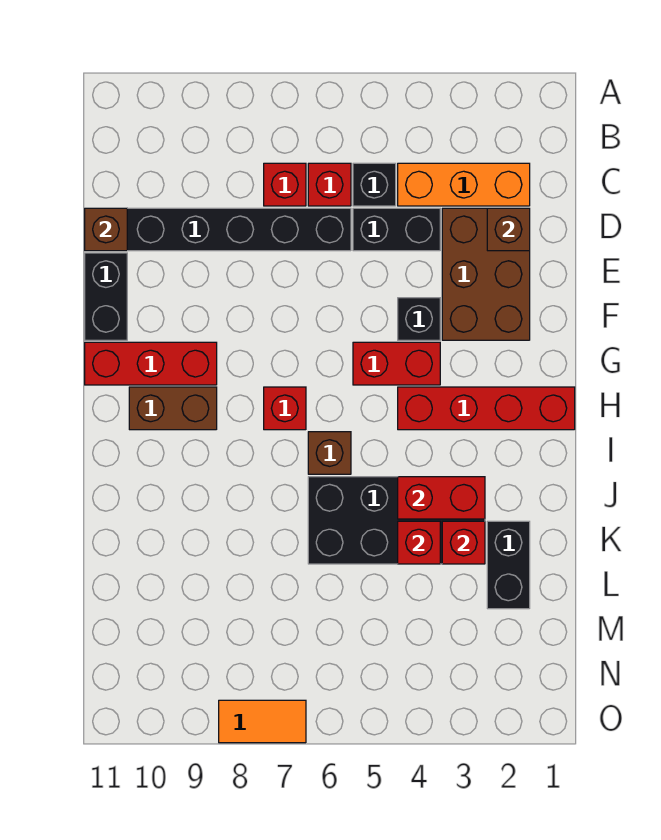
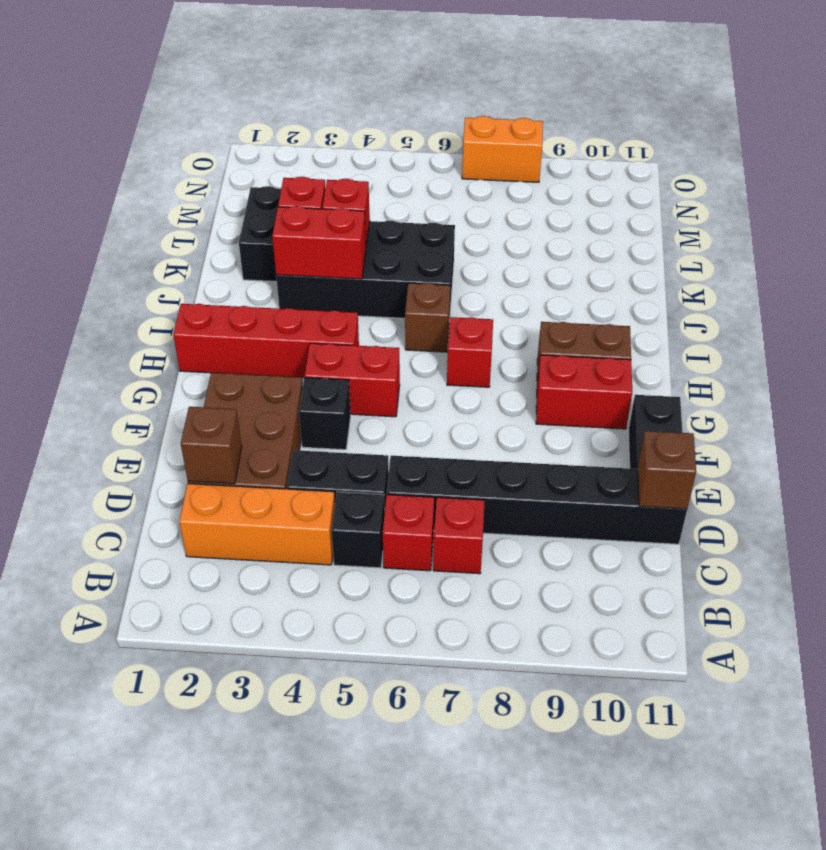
red brick G9:G11 level 1 -> red brick G9:G10 level 1
orange tile O7:O8 level 1 -> orange brick O7:O8 level 1

